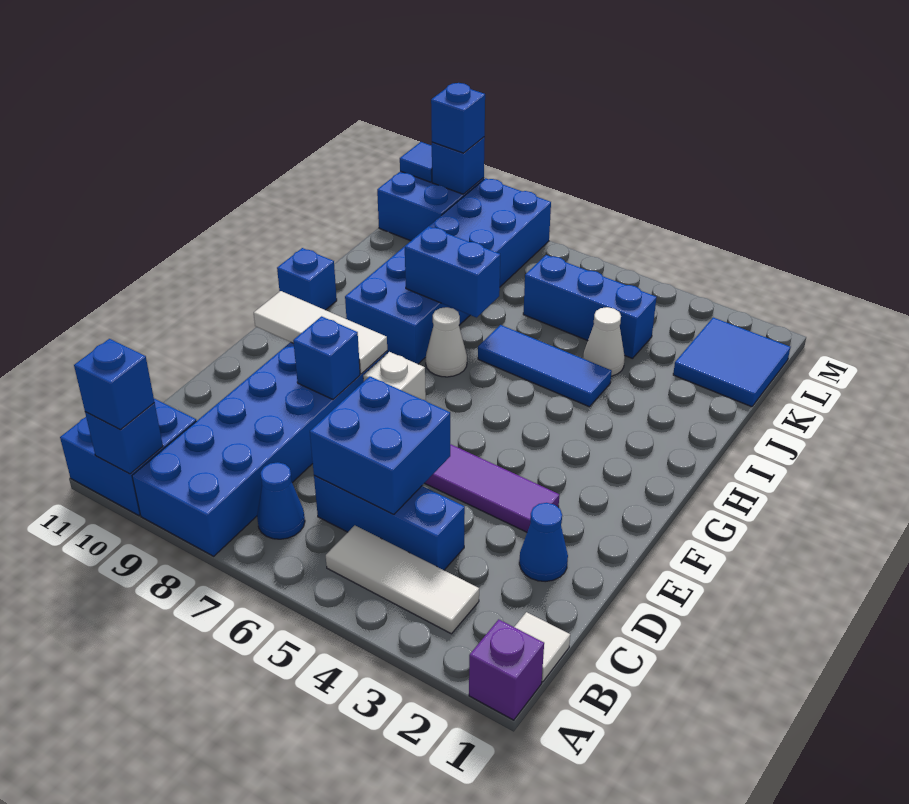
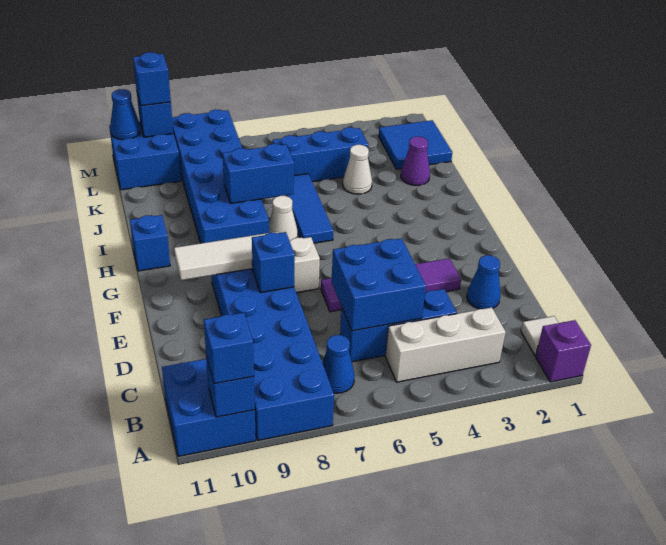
white tile B3:B5 level 1 -> white brick B3:B5 level 1
blue tile I4:I6 level 1 -> blue tile H6:J6 level 1
none -> purple cone J2 level 1
blue tile M11 level 2 -> blue cone M11 level 2

